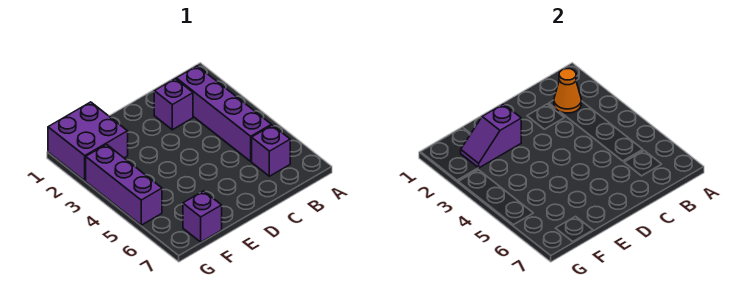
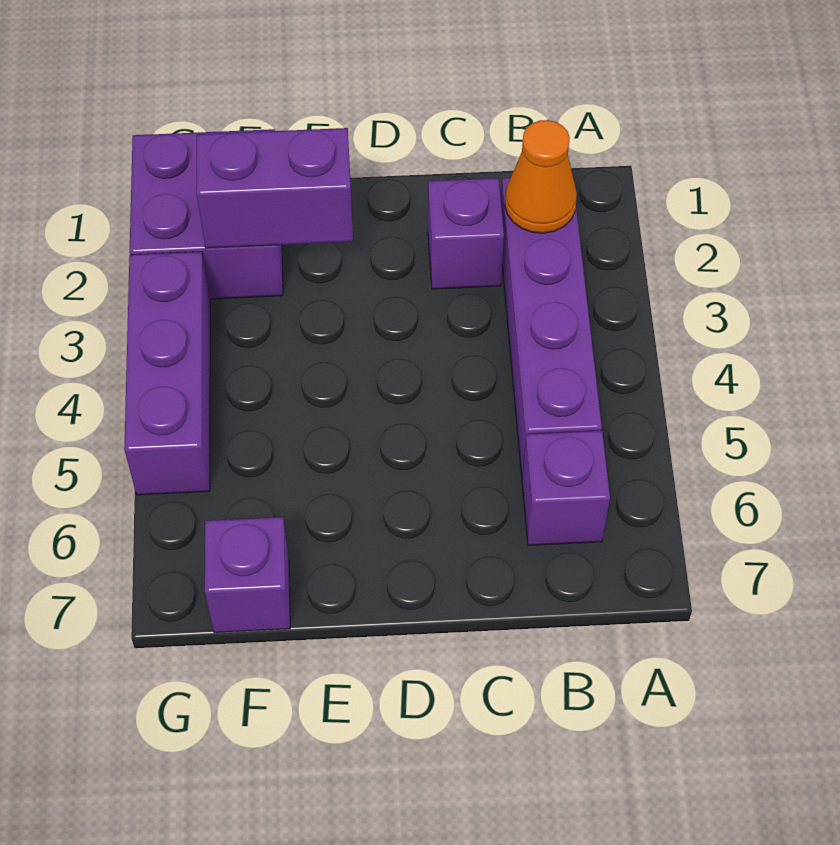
purple slope E2:F2 level 2 top E -> purple brick E2:F2 level 2

